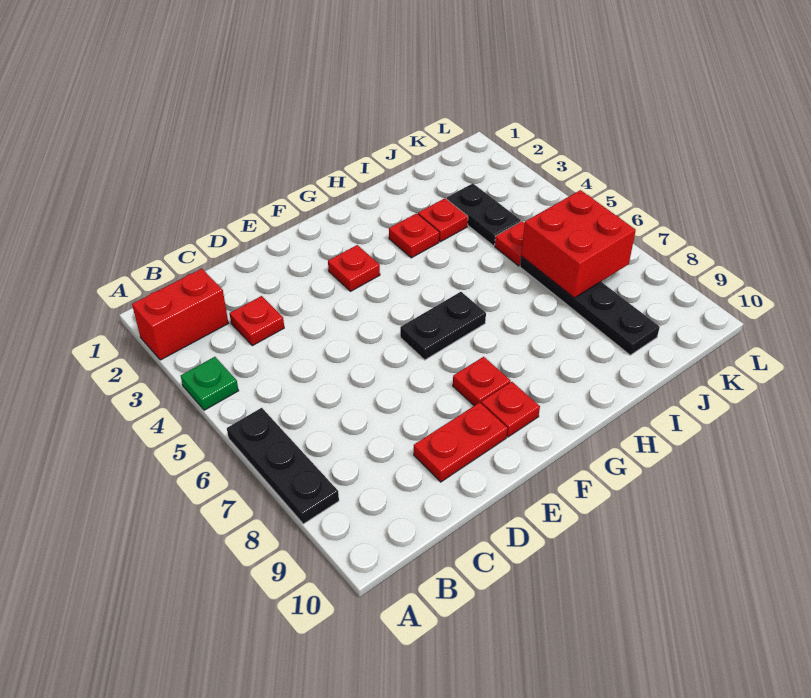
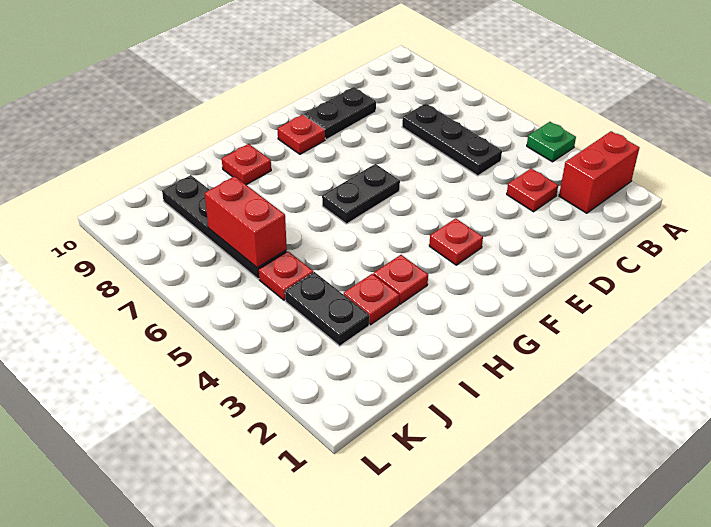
black plate A6:A8 level 1 -> black plate C5:C7 level 1
red plate D9:E9 level 1 -> black plate D9:E9 level 1
red plate F8 level 1 -> red plate H9 level 1
red brick J6:K7 level 2 -> red brick J6:J7 level 2

